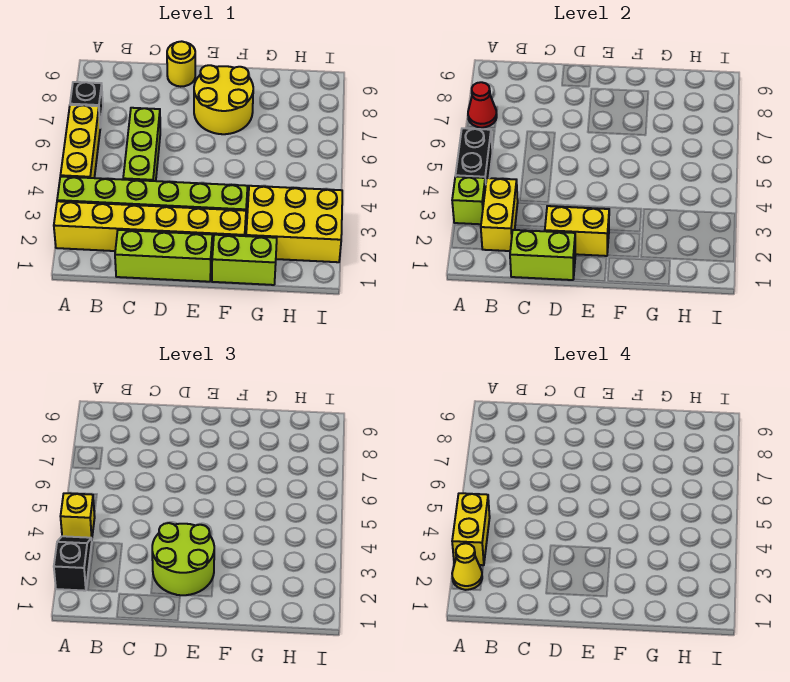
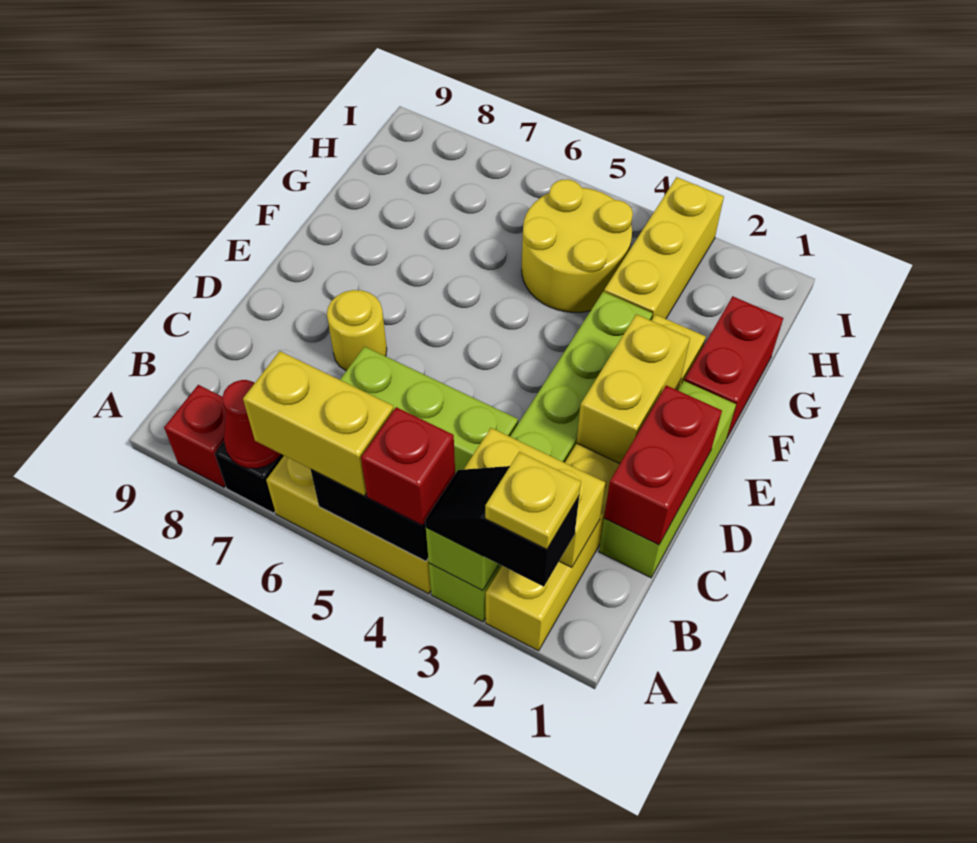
yellow cone A2 level 4 -> yellow plate A2 level 4
yellow brick A3:A4 level 4 -> yellow brick A5:A6 level 3
yellow brick A4 level 3 -> red brick A4 level 3
none -> red brick A8 level 1
lime brick C1:D1 level 2 -> red brick C1:D1 level 2
lime round brick D2:E3 level 3 -> none
yellow round brick D9 level 1 -> yellow round brick D7 level 1
yellow round brick E7:F8 level 1 -> yellow round brick G4:H5 level 1
lime brick F1:G1 level 1 -> red brick F1:G1 level 1
yellow brick G2:I3 level 1 -> yellow brick G3:I3 level 1

